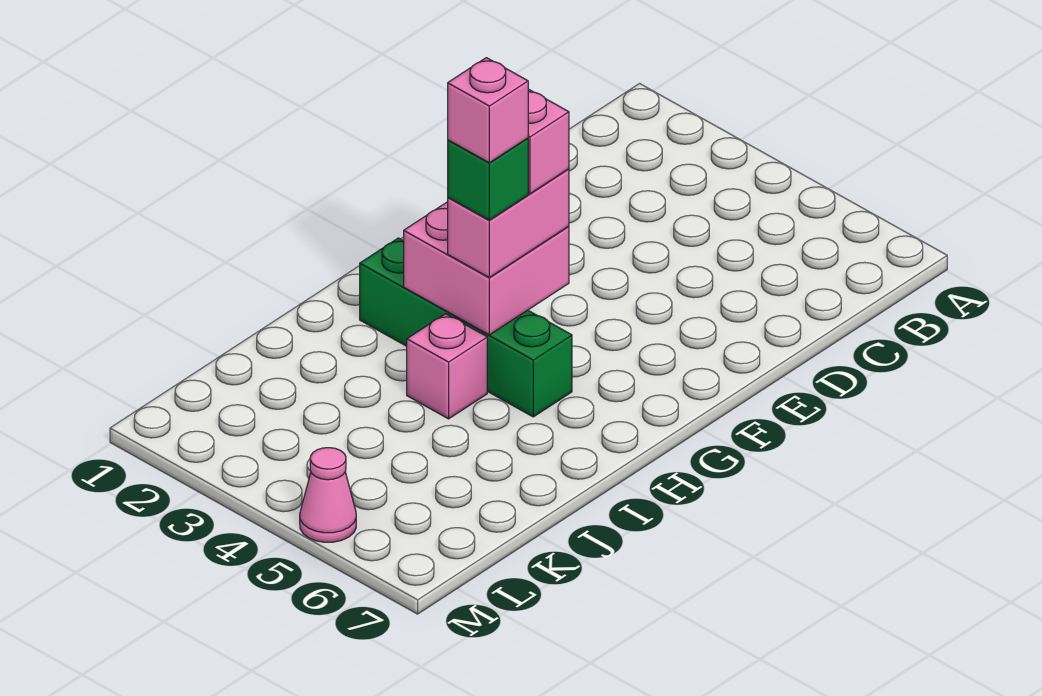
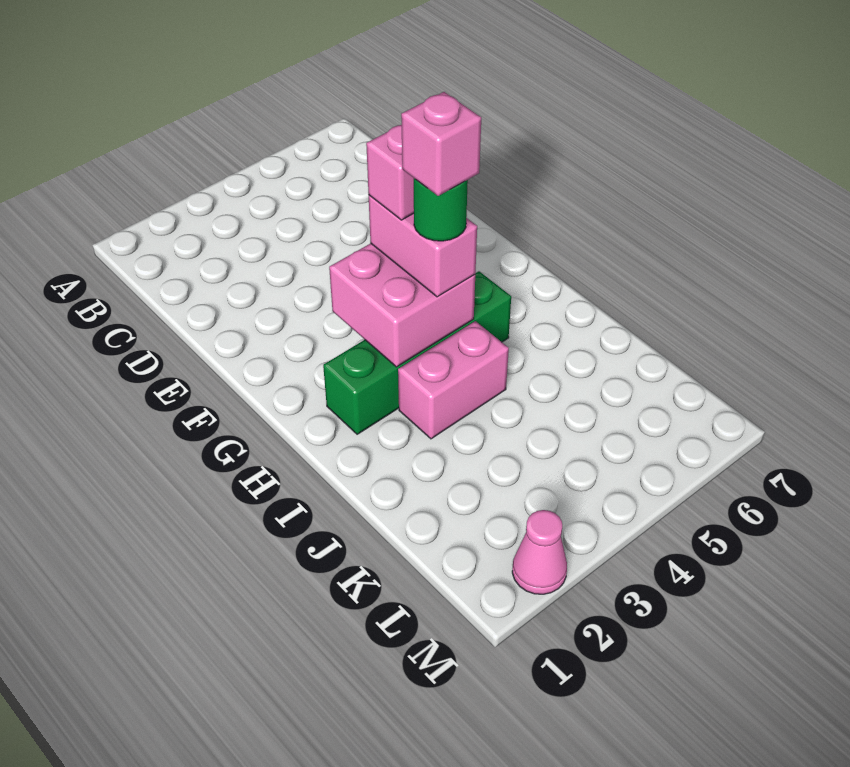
green brick H4 level 4 -> green round brick H4 level 4
pink brick I4 level 1 -> pink brick I3:I4 level 1
pink cone M5 level 1 -> pink cone M2 level 1

